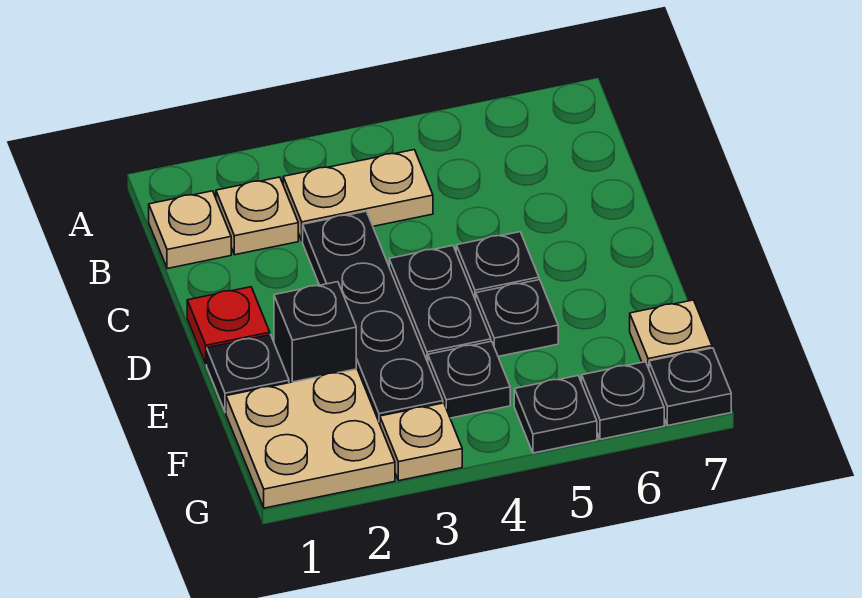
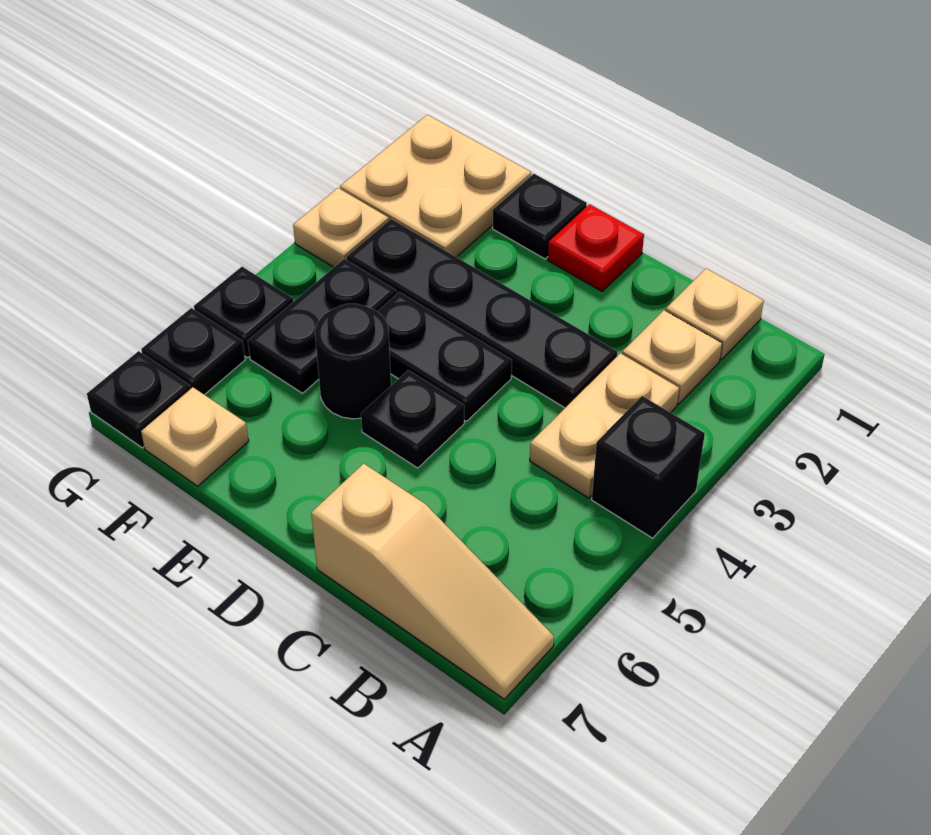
none -> tan slope A7:C7 level 1 top C
black brick E2 level 1 -> black brick A4 level 1
black plate E5 level 1 -> black round brick E5 level 1
black plate F4 level 1 -> black plate F4:F5 level 1

